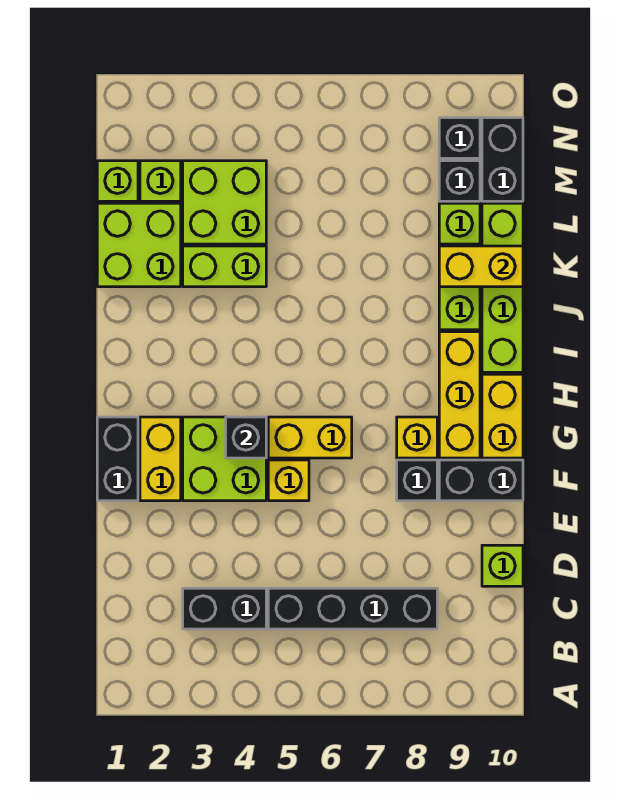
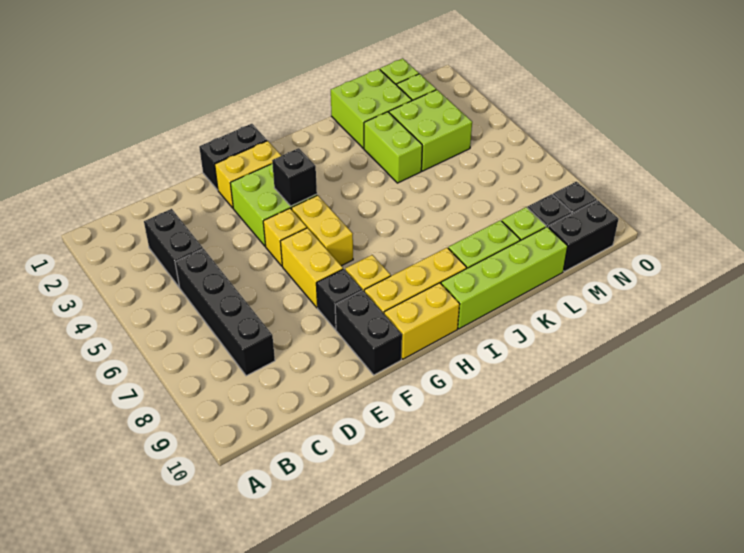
lime brick D10 level 1 -> none
yellow brick K9:K10 level 2 -> yellow brick F6:F7 level 1

